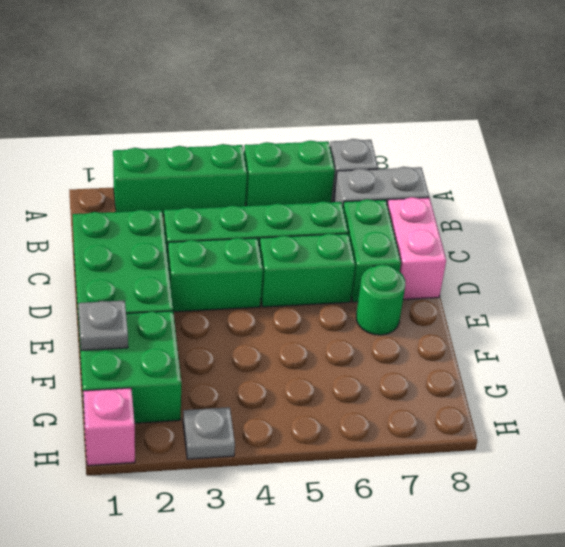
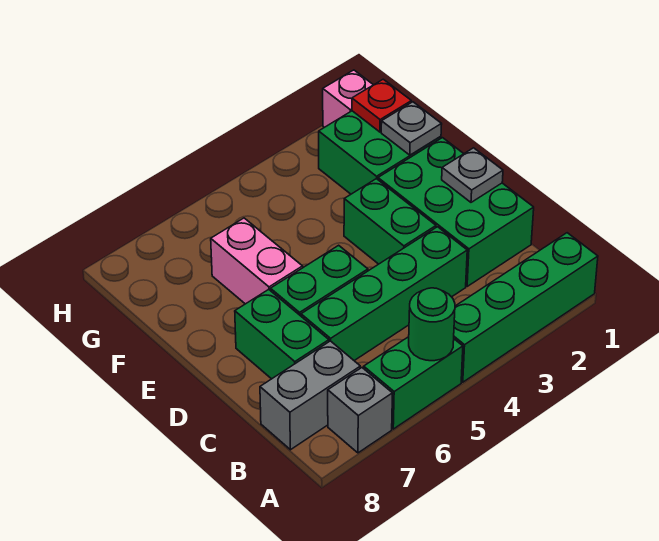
green brick A2:A4 level 1 -> green brick A1:A4 level 1
pink brick C8:D8 level 1 -> pink brick E6:F6 level 1
green brick D3:D4 level 1 -> green brick D3:E3 level 1
green round brick E7 level 1 -> green round brick A5 level 2
none -> red plate G1 level 2
grey plate H3 level 1 -> grey plate D1 level 2

